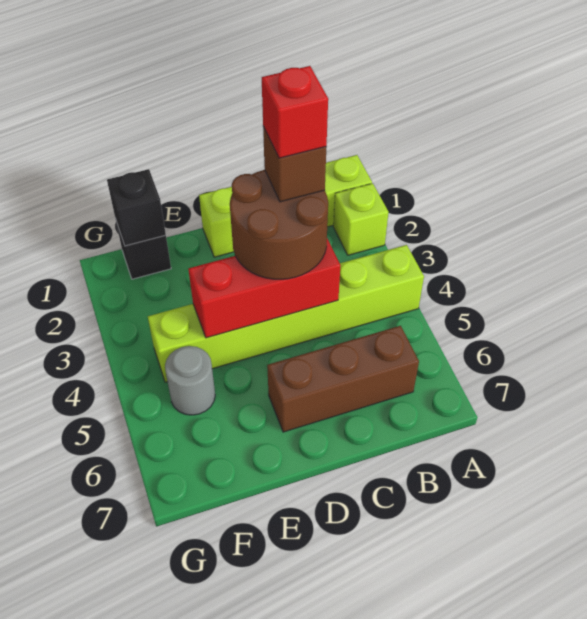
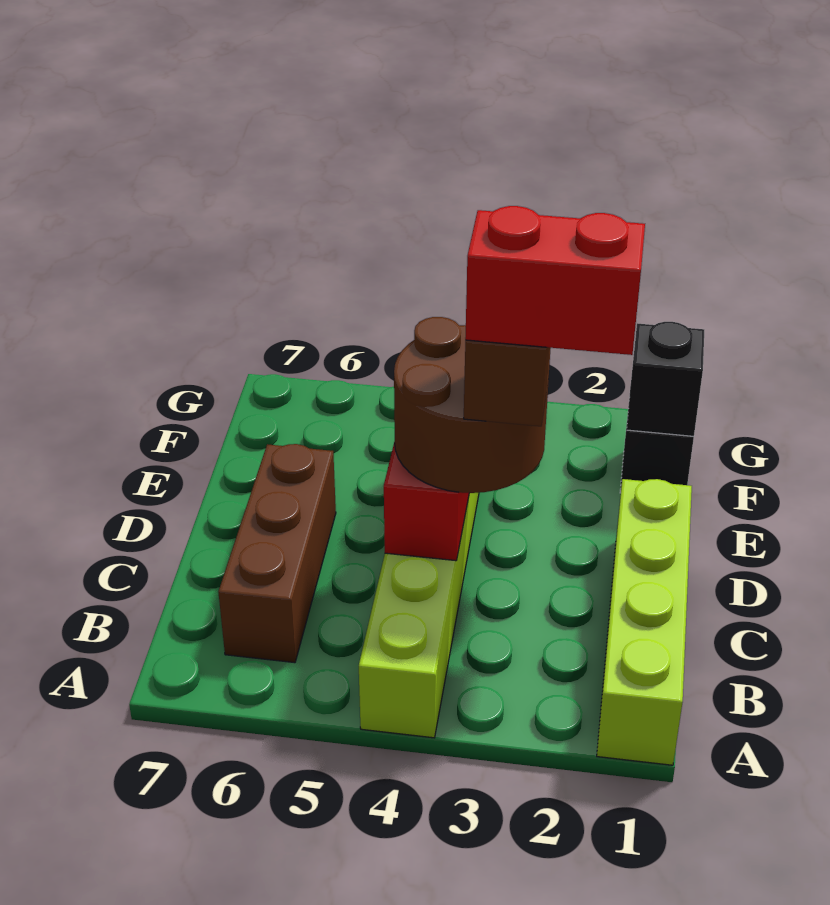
lime brick A2 level 1 -> none
red brick C3 level 5 -> red brick C2:C3 level 5
grey round brick F5 level 1 -> none

